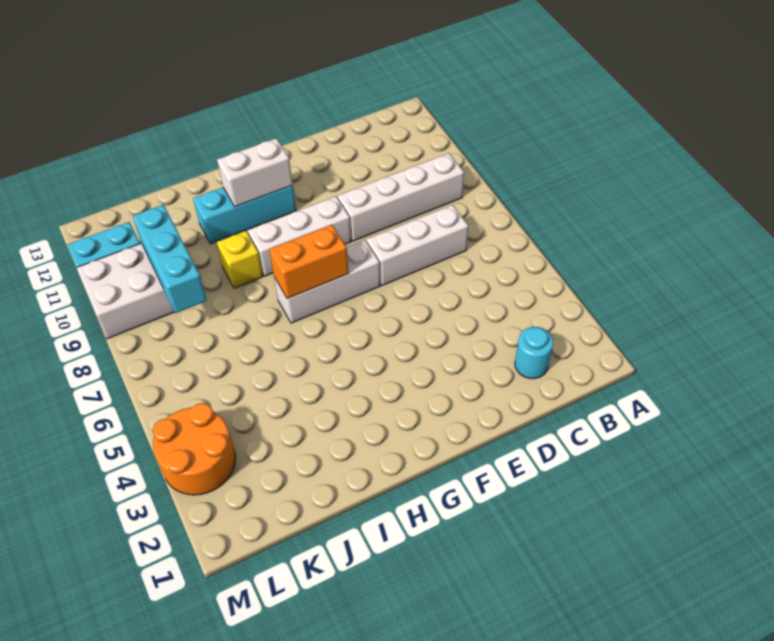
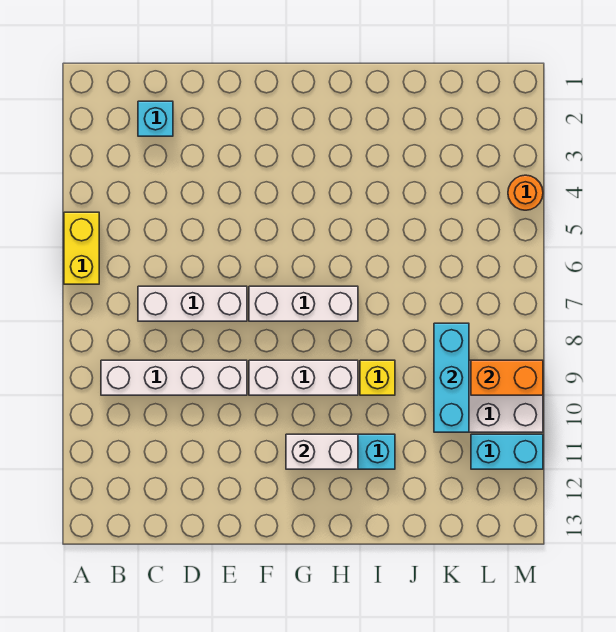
none -> yellow brick A5:A6 level 1
cyan round brick C2 level 1 -> cyan brick C2 level 1
orange brick G7:H7 level 2 -> orange brick L9:M9 level 2
orange round brick L3:M4 level 1 -> orange round brick M4 level 1

